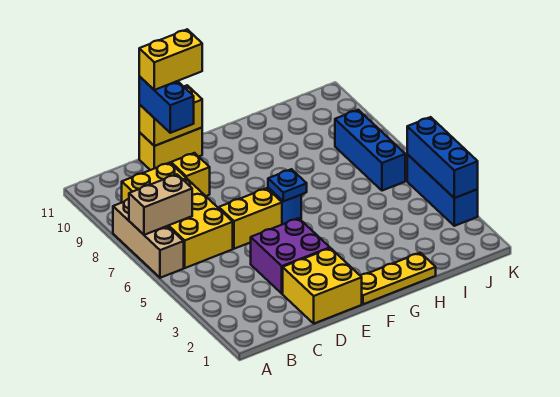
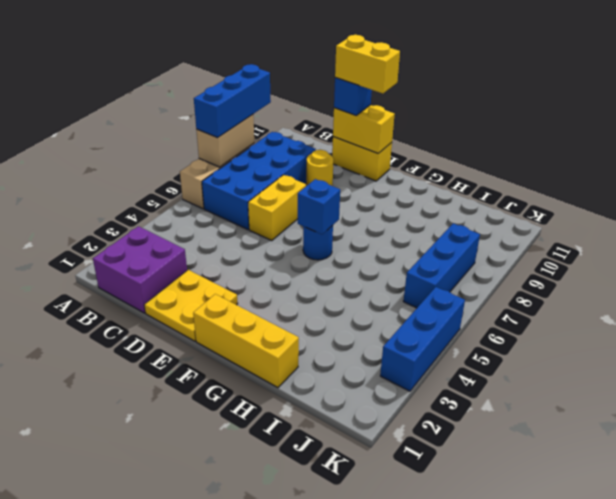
tan brick A7:B7 level 2 -> tan brick A7:A8 level 2
yellow brick B6:C9 level 1 -> blue brick B6:C9 level 1
yellow brick D1:E2 level 1 -> yellow plate D1:E2 level 1
purple brick D3:E4 level 1 -> purple brick B1:C2 level 1
yellow brick D6:E6 level 1 -> yellow brick D6:D7 level 1
yellow brick D9 level 1 -> yellow round brick D9 level 1
blue brick D10:D11 level 3 -> blue brick D11 level 3
yellow plate F1:H1 level 1 -> yellow brick F1:H1 level 1
blue plate F6 level 2 -> blue brick F6 level 2
blue brick K3:K5 level 2 -> blue brick A7:A9 level 3

